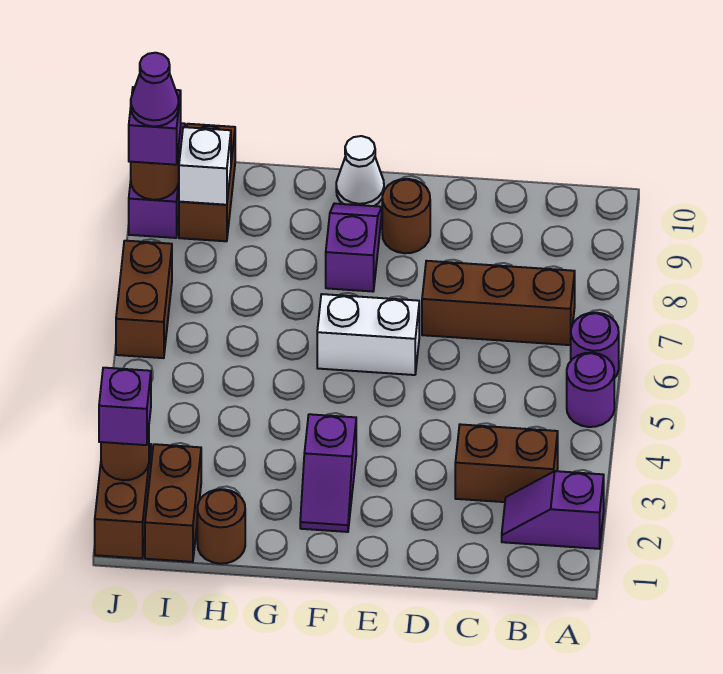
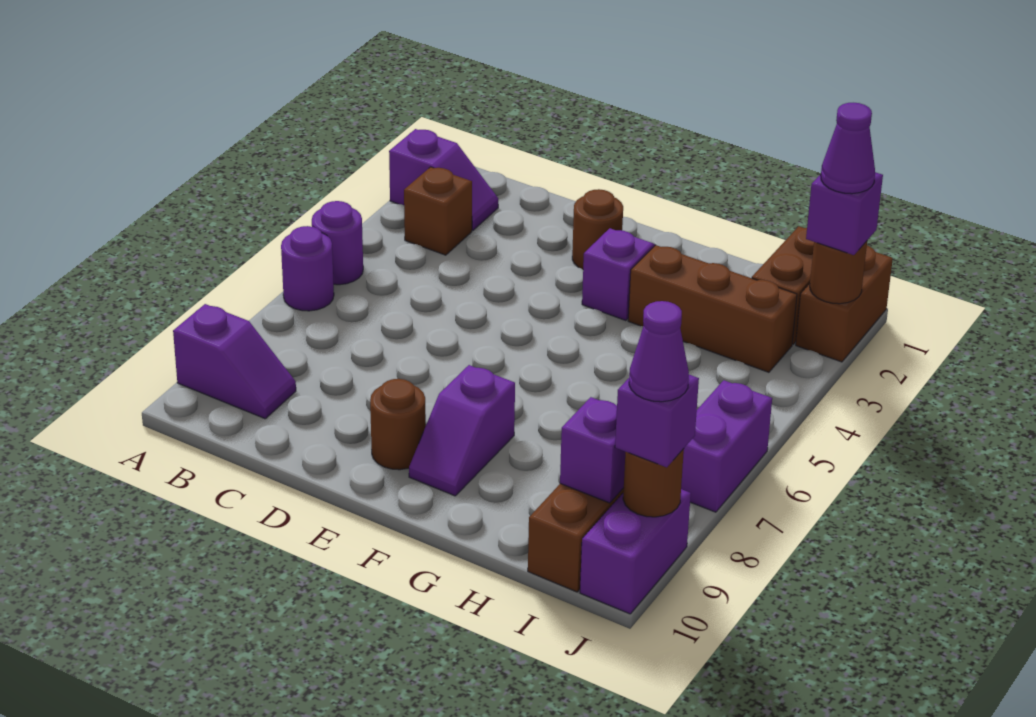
none -> purple slope A9:B9 level 1 top A
brown brick B3:C3 level 1 -> brown brick B3 level 1
brown brick B7:D7 level 1 -> brown brick G3:I3 level 1
white brick E6:F6 level 1 -> none
white cone F10 level 1 -> none
brown round brick H1 level 1 -> brown round brick E2 level 1
white brick I9 level 2 -> purple brick I9 level 2
none -> purple cone J2 level 4
brown brick J6:J7 level 1 -> purple brick J6:J7 level 1

